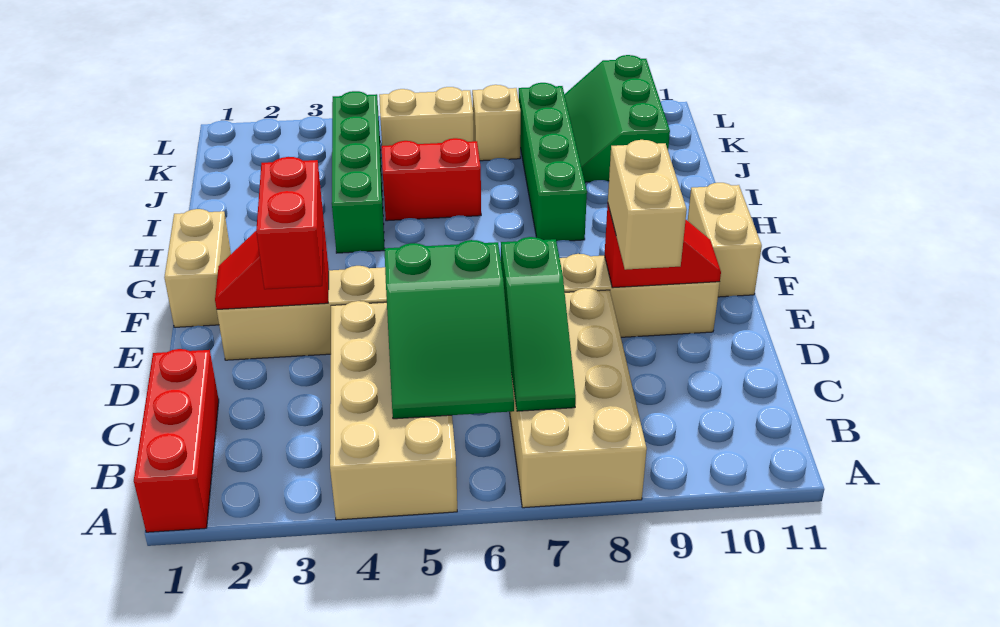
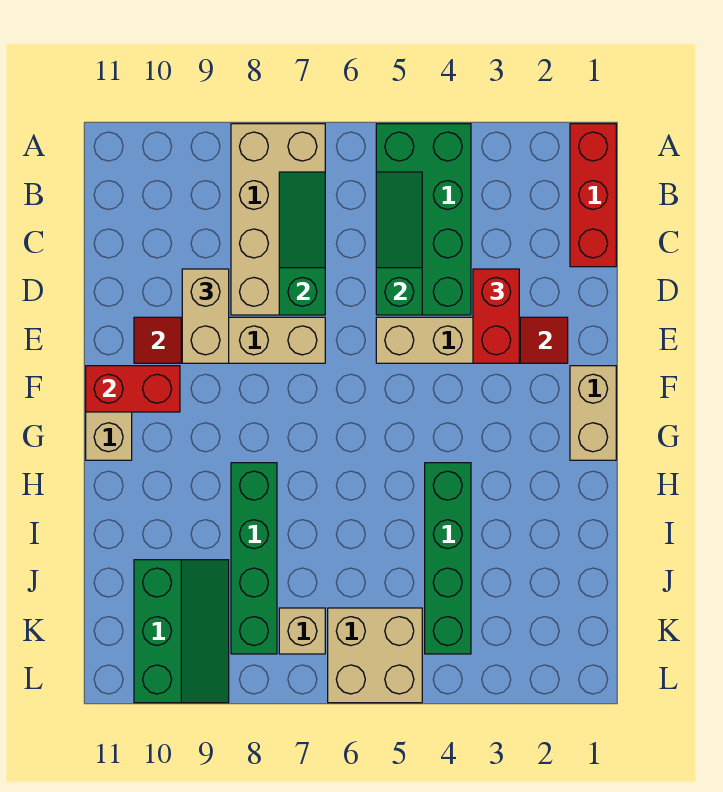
tan brick A4:D5 level 1 -> green brick A4:D5 level 1
green slope B5:D6 level 2 top D -> green slope B5:D5 level 2 top D
red brick I5:I6 level 1 -> red brick F10:F11 level 2
tan brick K5:K6 level 1 -> tan brick K5:L6 level 1

